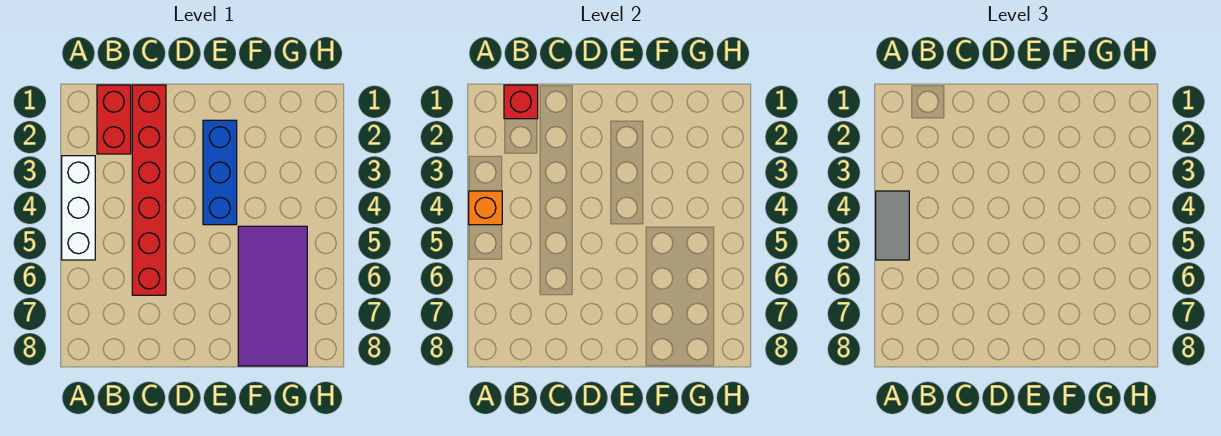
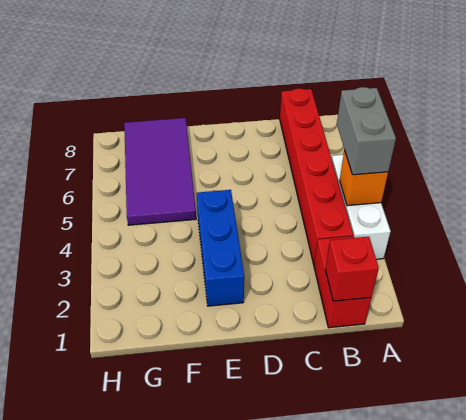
grey tile A4:A5 level 3 -> grey brick A4:A5 level 3
red brick C1:C6 level 1 -> red brick B3:B8 level 1

